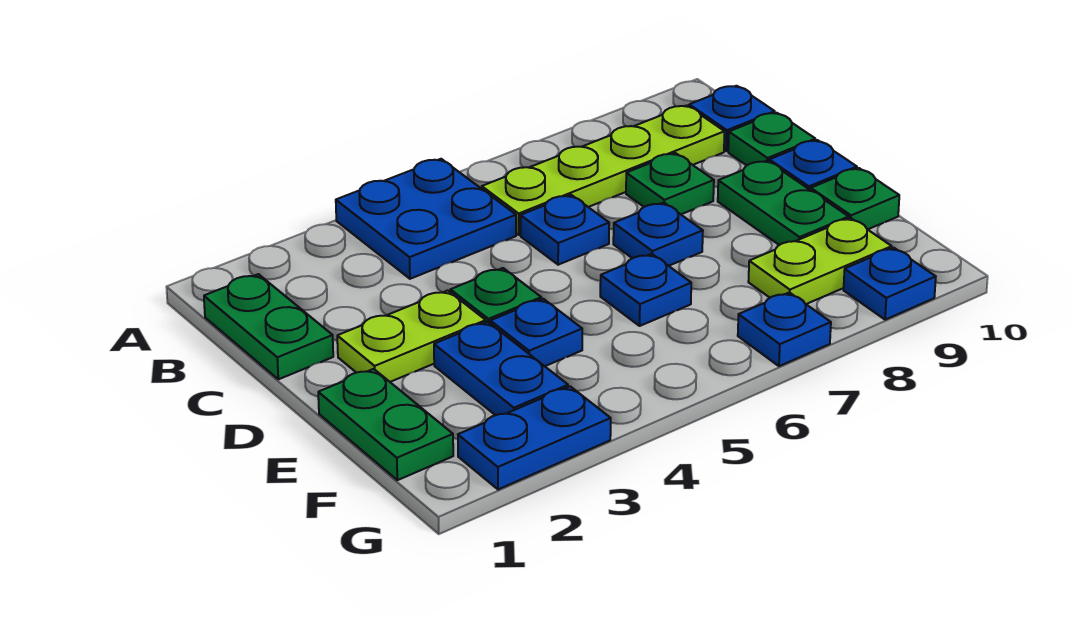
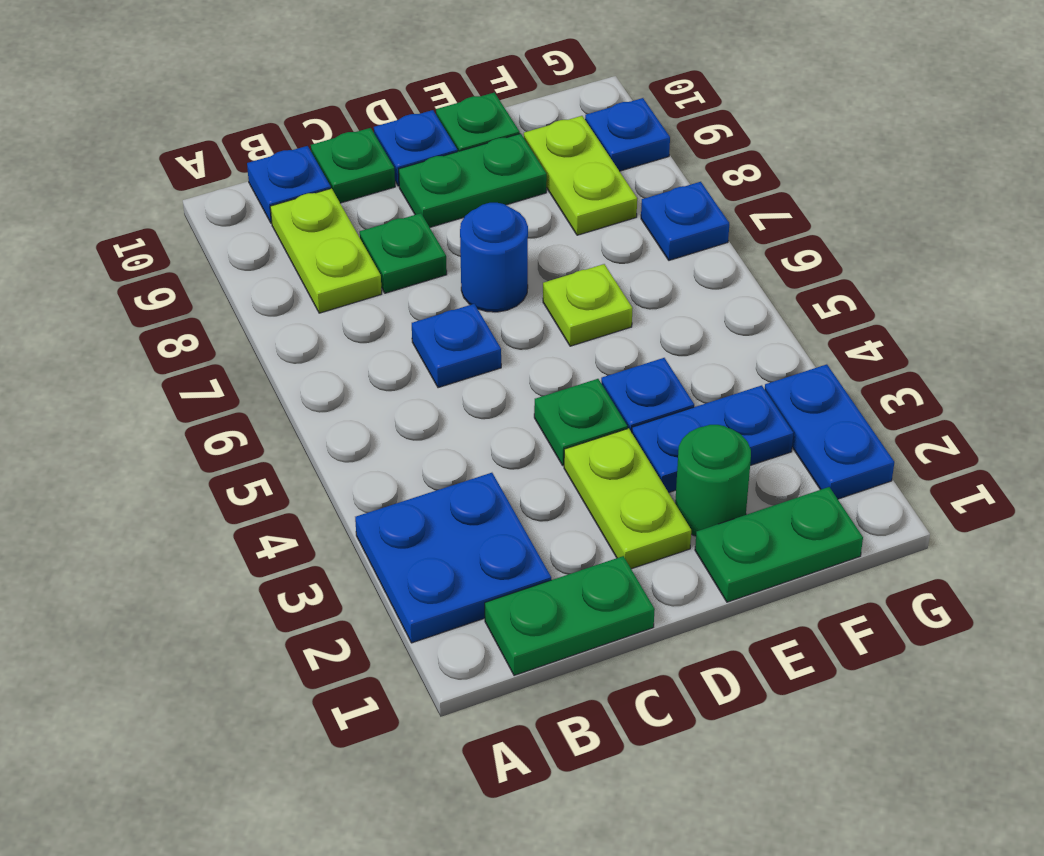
blue plate A4:B5 level 1 -> blue plate A2:B3 level 1
lime plate B6:B9 level 1 -> lime plate B8:B9 level 1
blue plate D7 level 1 -> blue round brick D7 level 1
none -> green round brick E2 level 1
blue plate E6 level 1 -> lime plate E6 level 1

